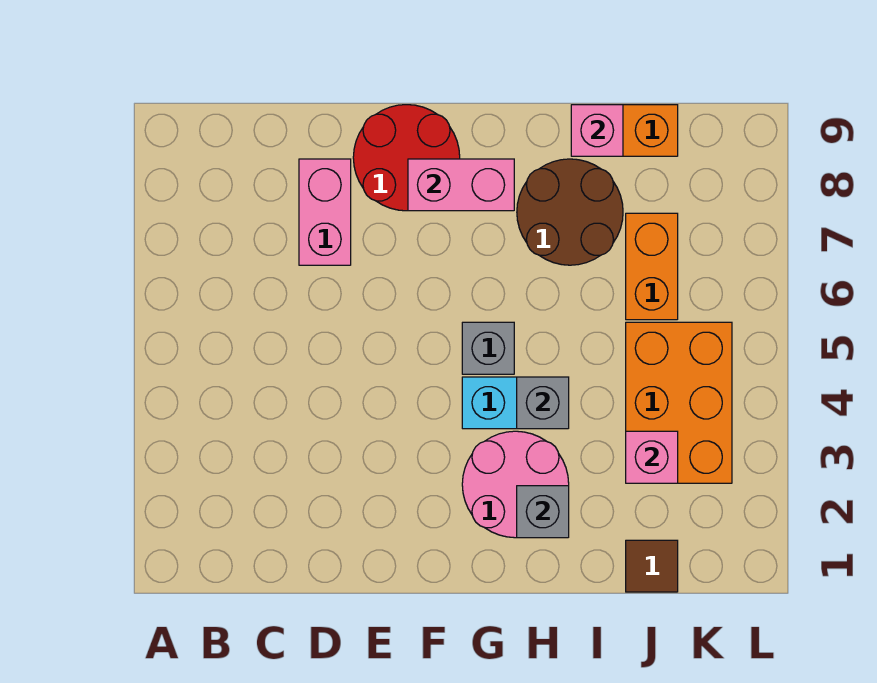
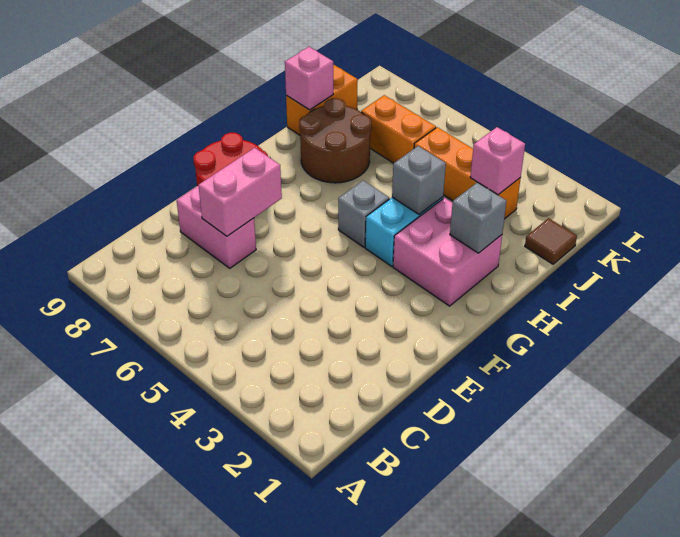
pink brick F8:G8 level 2 -> pink brick D7:E7 level 2
pink round brick G2:H3 level 1 -> pink brick G2:H3 level 1
orange brick J3:K5 level 1 -> orange brick J3:J5 level 1

